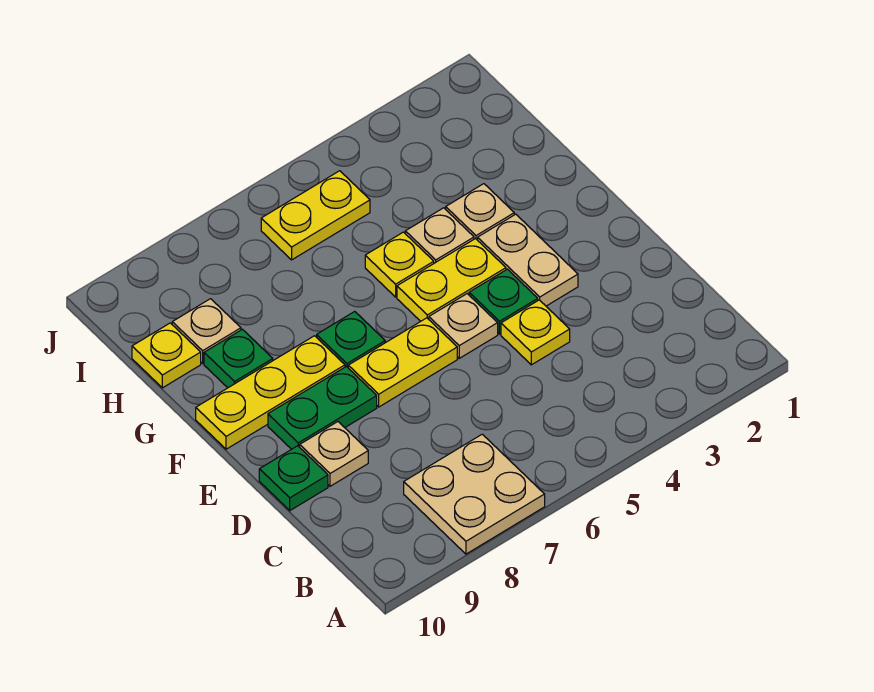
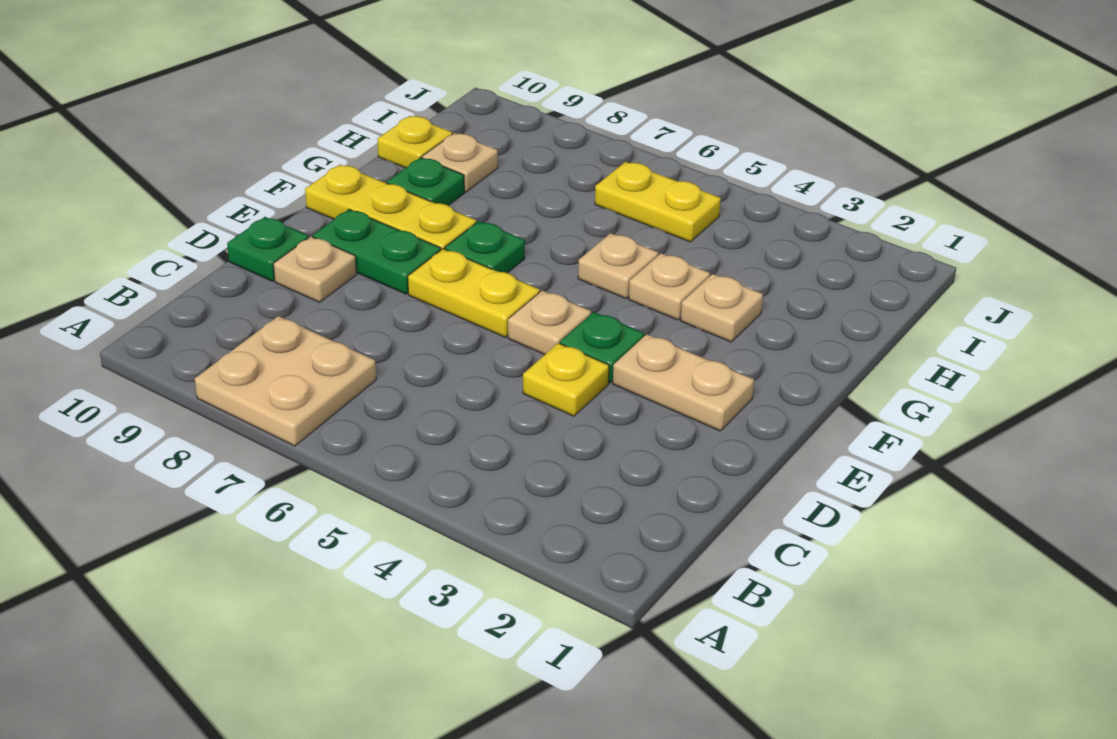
tan plate E3:F3 level 1 -> tan plate E2:E3 level 1
yellow plate F4:F5 level 1 -> none
yellow plate G5 level 1 -> tan plate G5 level 1

